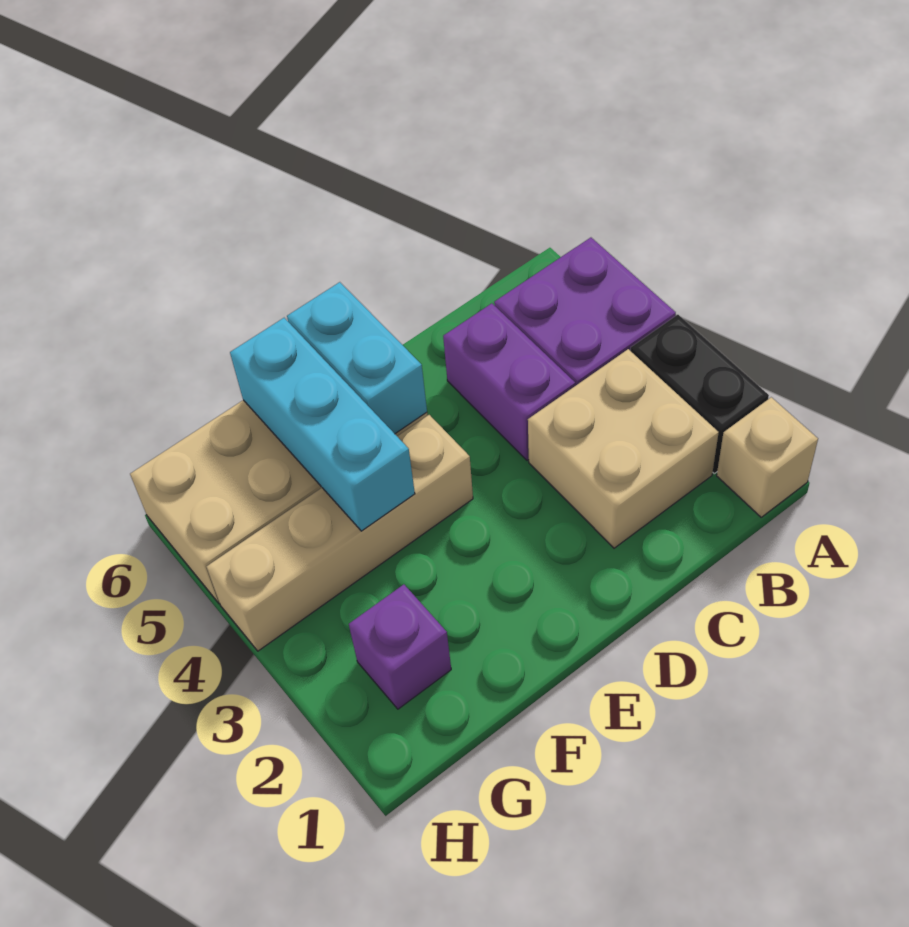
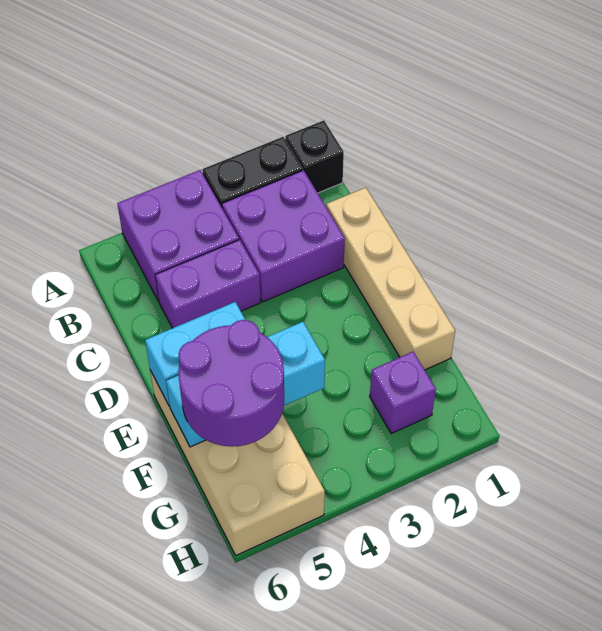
tan brick A1 level 1 -> black brick A1 level 1
tan brick B2:C3 level 1 -> purple brick B2:C3 level 1
tan brick E4:H4 level 1 -> tan brick C1:F1 level 1
none -> purple round brick F5:G6 level 3

